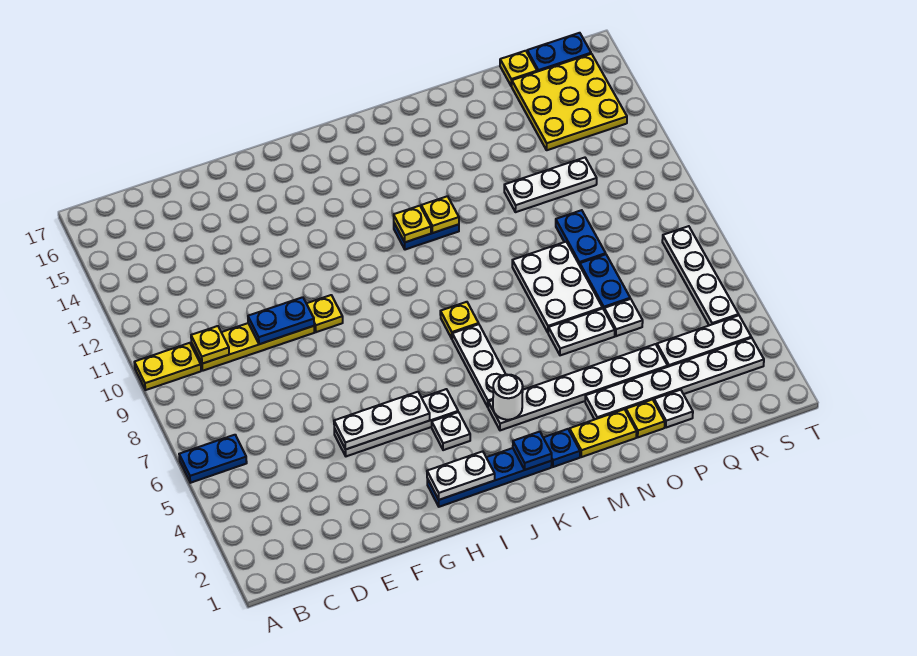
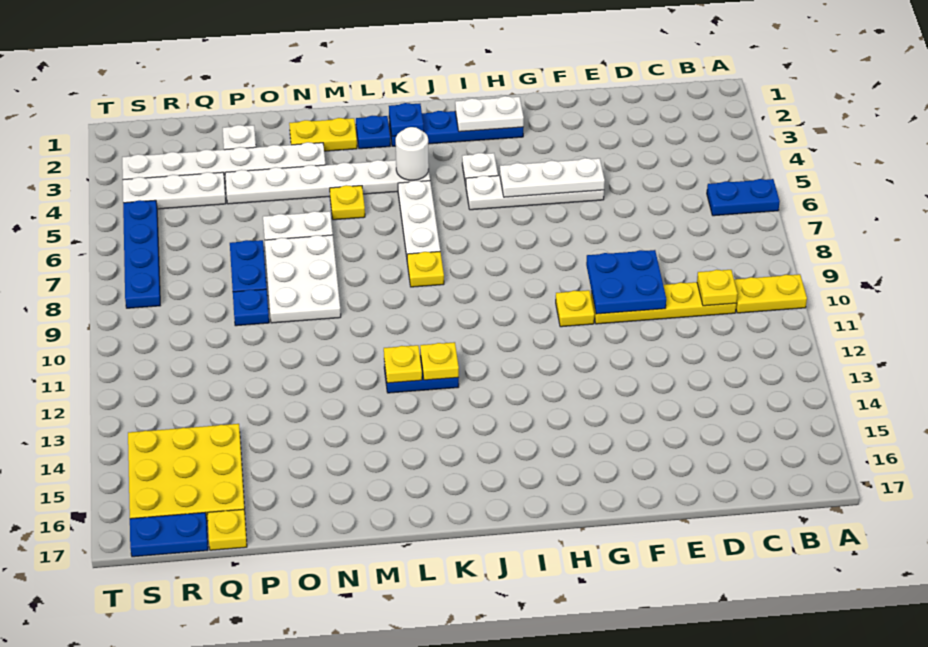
blue plate E10:F10 level 2 -> blue plate E9:F10 level 2
yellow plate O2 level 1 -> yellow plate M5 level 1
white plate O12:Q12 level 1 -> none
white plate P6 level 1 -> none
blue plate P9:P10 level 1 -> blue plate P9 level 1
white plate S5:S8 level 1 -> blue plate S5:S8 level 1

